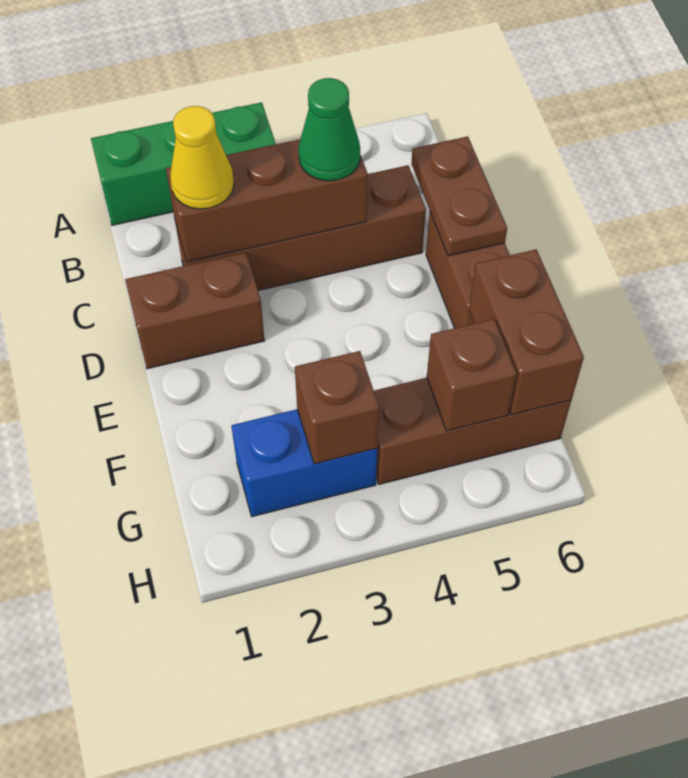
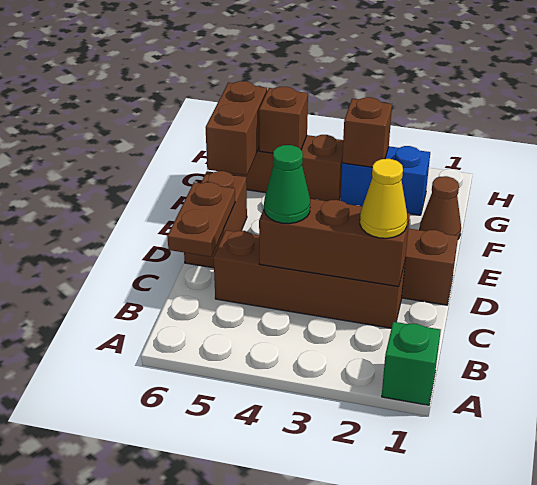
green brick A1:A3 level 1 -> green brick A1 level 1
none -> brown cone F1 level 1

